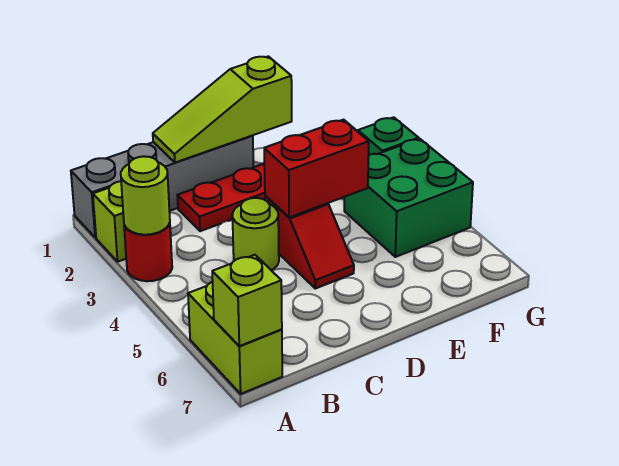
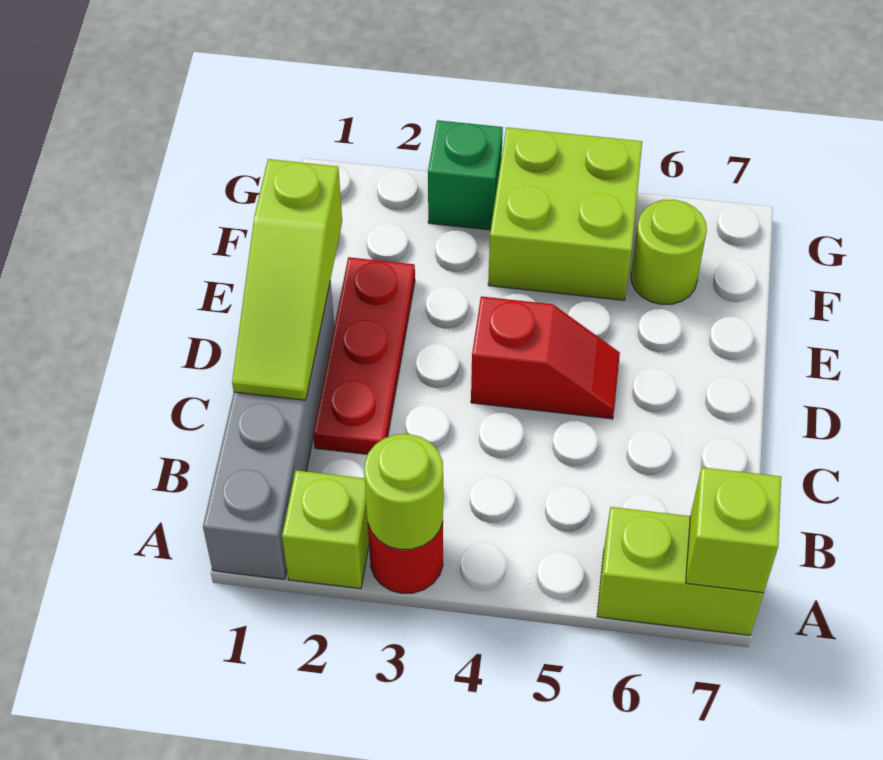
lime round brick C4 level 1 -> lime round brick F6 level 1
red brick D4:E4 level 2 -> none
green brick F4:G5 level 1 -> lime brick F4:G5 level 1

